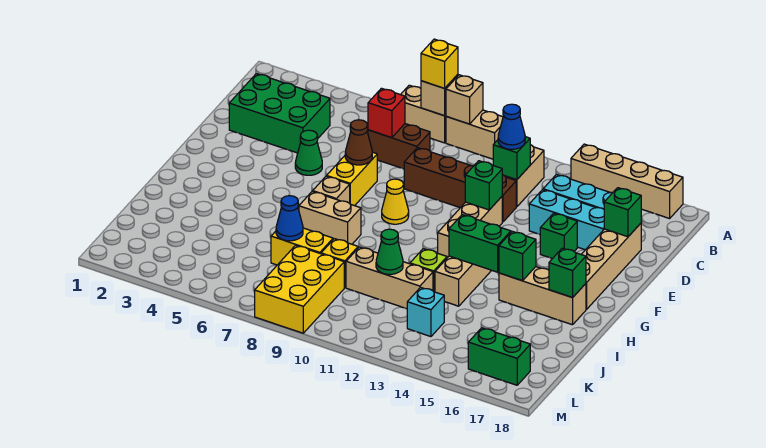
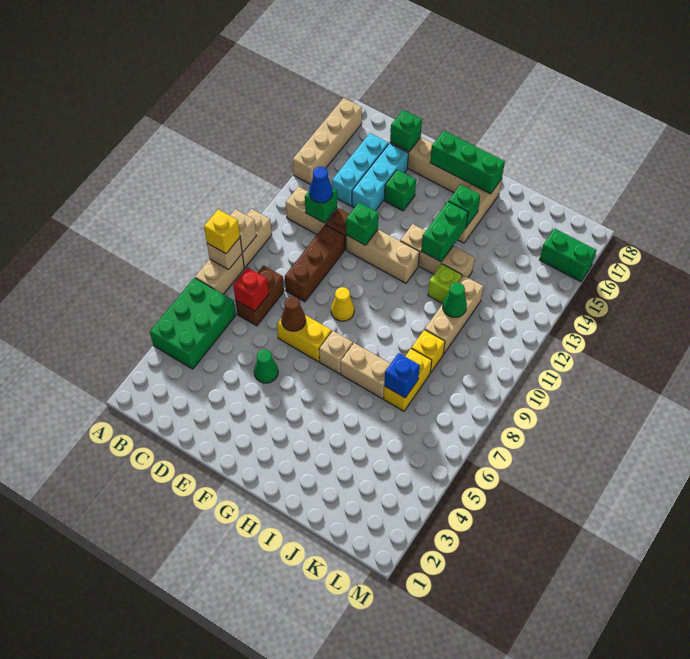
green brick C2:D4 level 1 -> green brick A4:B6 level 1
tan brick H7:H8 level 1 -> tan brick H7:I7 level 1
green brick H17 level 2 -> green brick F17:H17 level 2
blue cone J7 level 2 -> blue brick J7 level 2
yellow brick K8:M9 level 1 -> none
cyan brick K13 level 1 -> none
green brick L16:L17 level 1 -> green brick L16:M16 level 1

